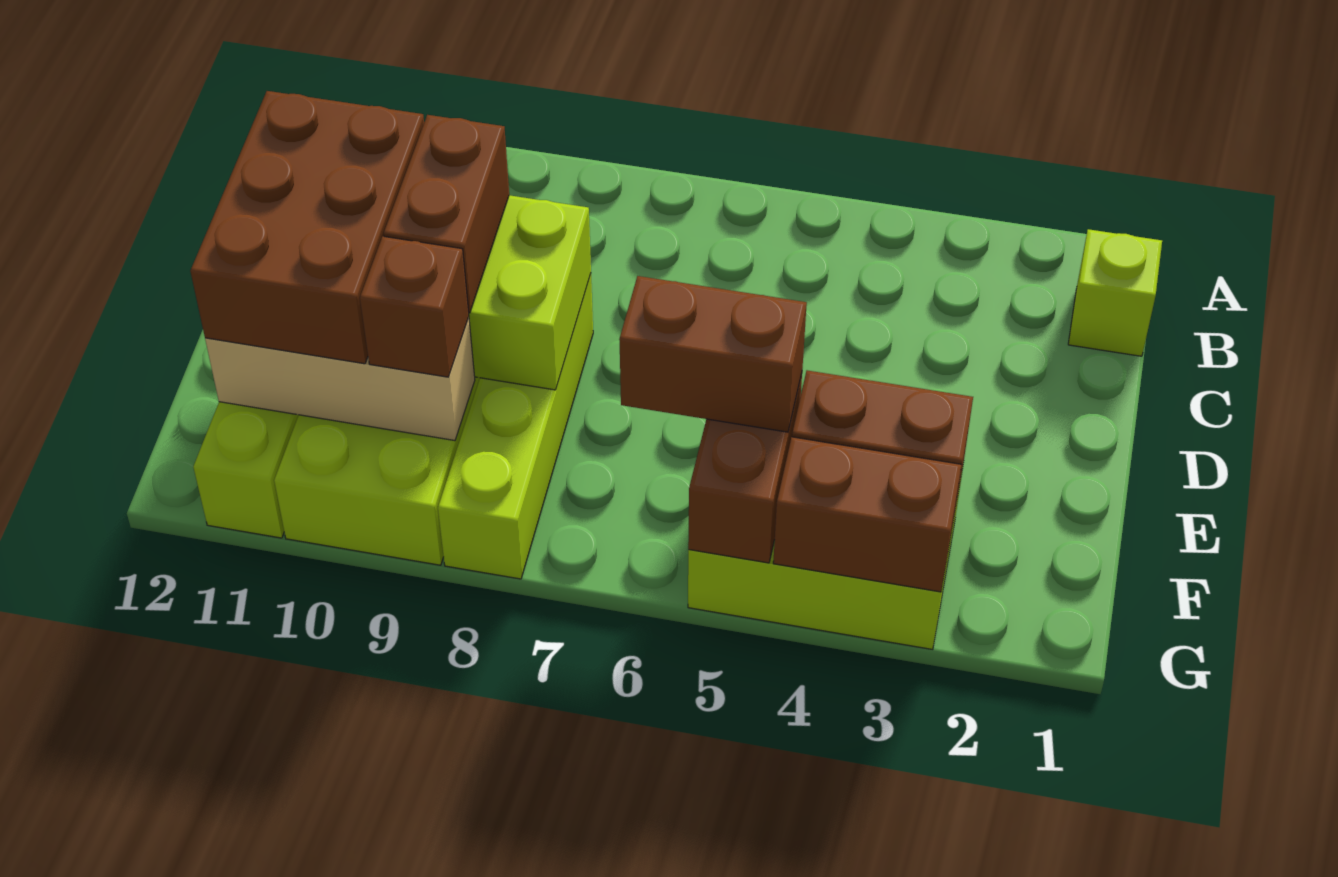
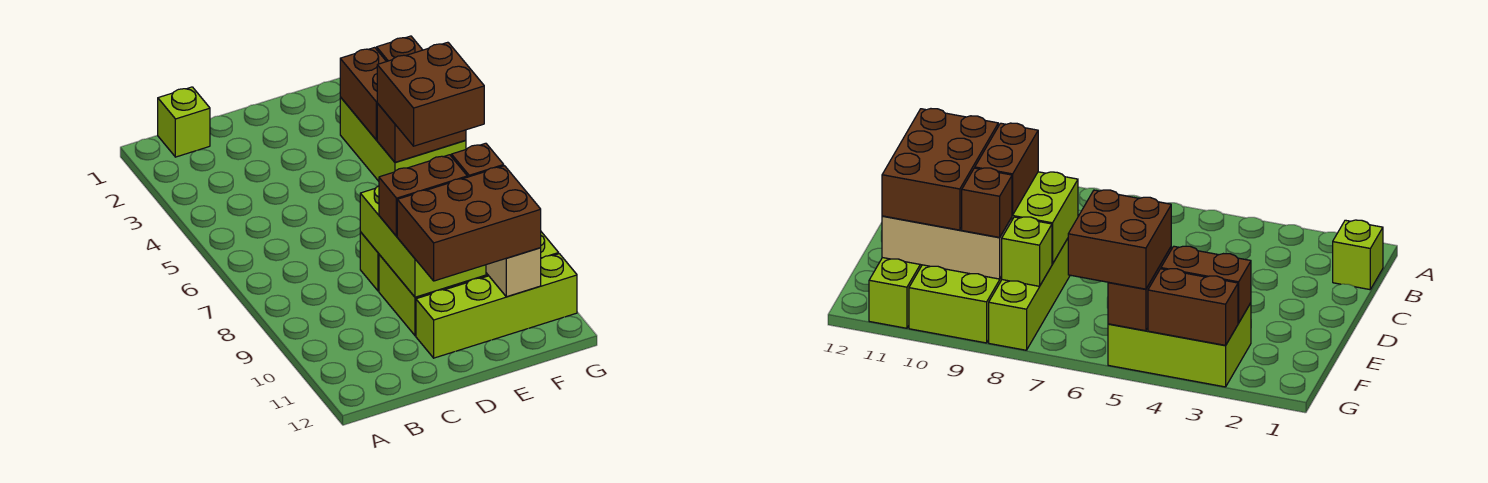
brown brick F5:F6 level 3 -> brown brick F5:G6 level 3
none -> lime brick F8 level 2

